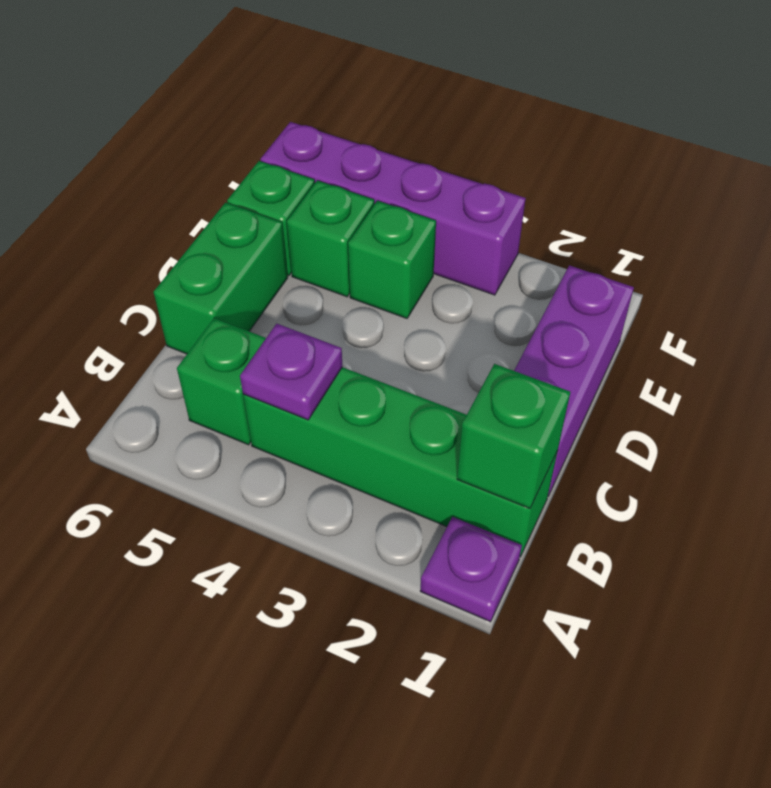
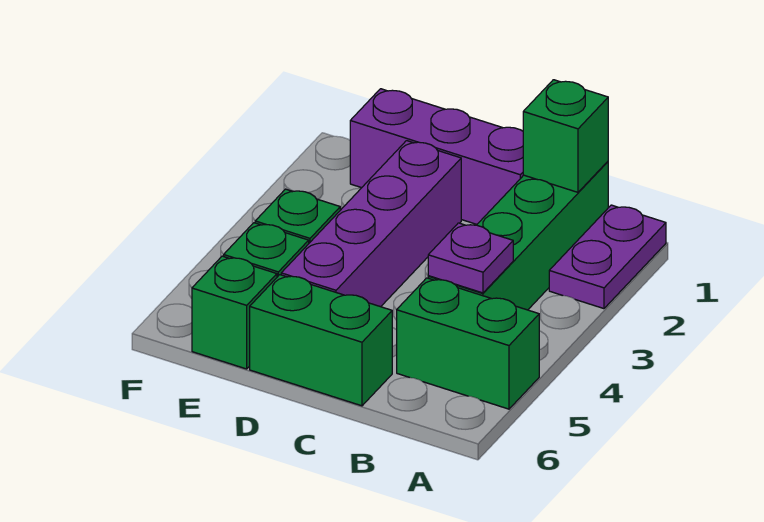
purple plate A1 level 1 -> purple plate A1:A2 level 1
green brick B5 level 1 -> green brick A5:B5 level 1
purple brick F3:F6 level 1 -> purple brick D2:D5 level 1

